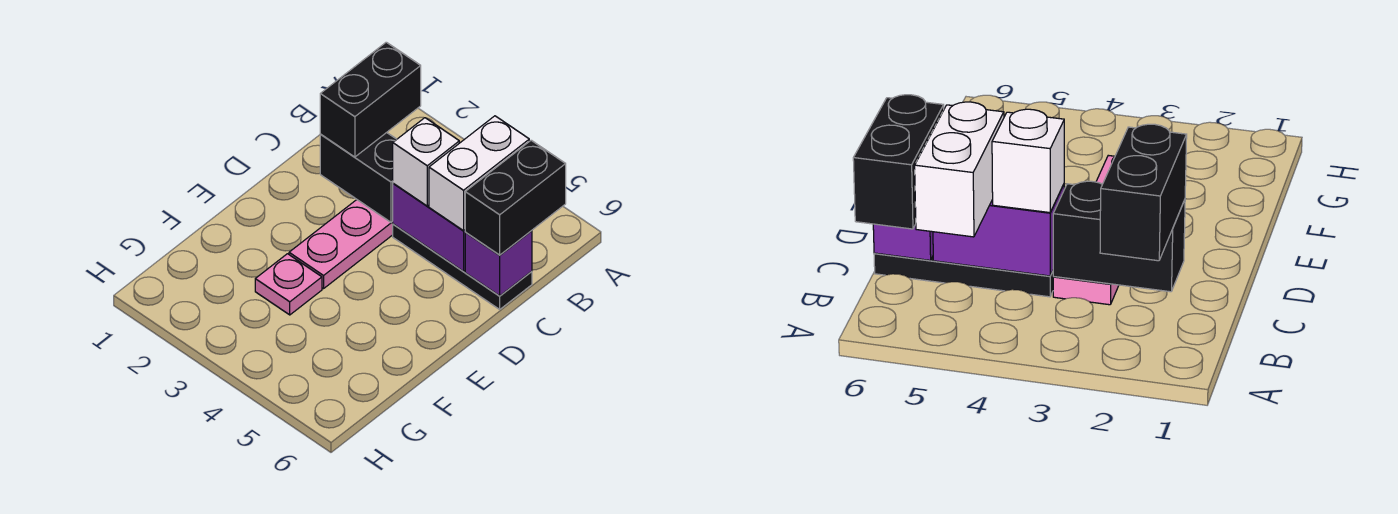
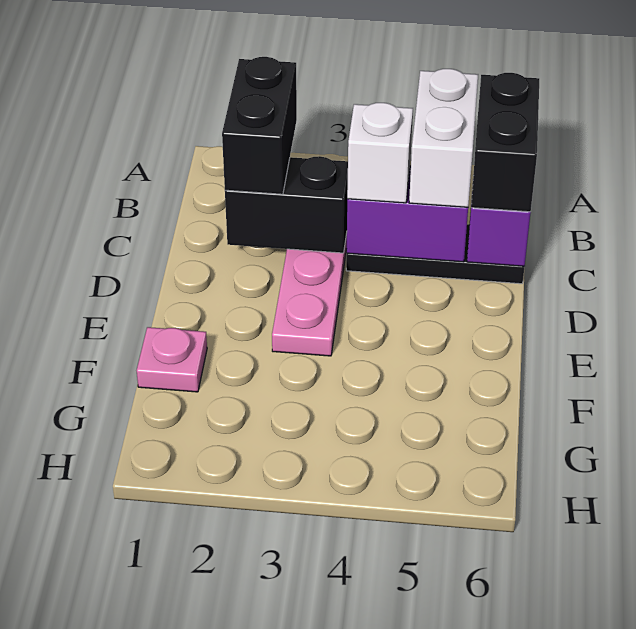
pink plate F3 level 1 -> pink plate F1 level 1

